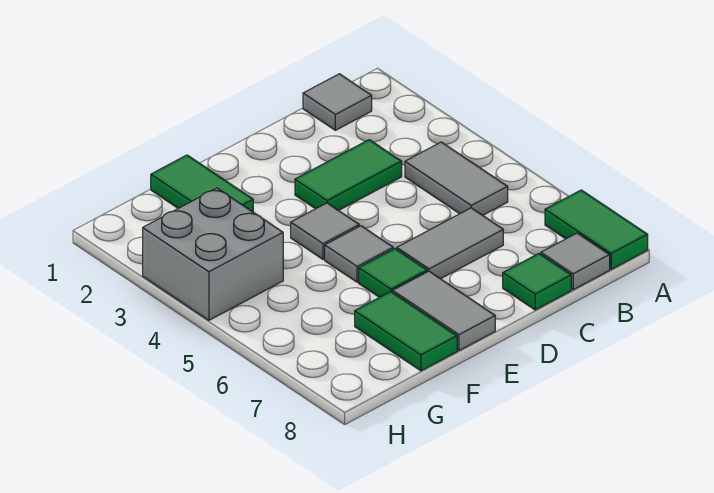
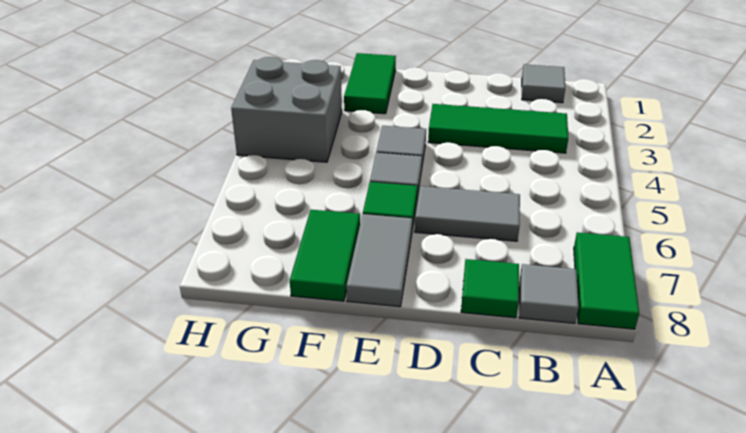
grey tile B4:B5 level 1 -> none
green tile C3:D3 level 1 -> green tile B3:D3 level 1

